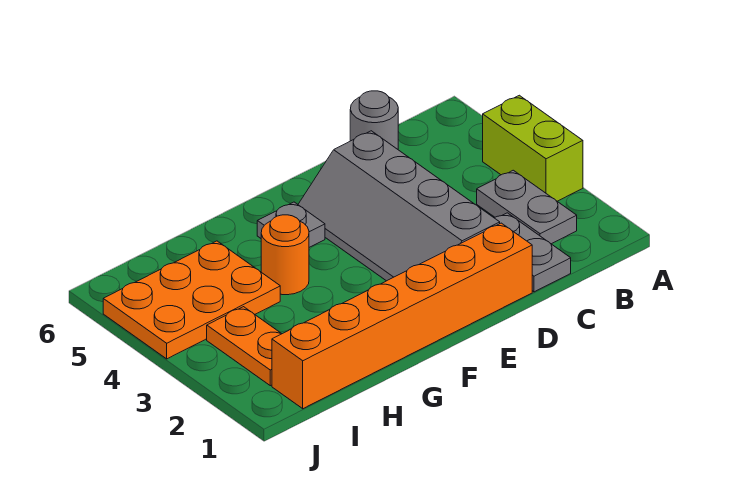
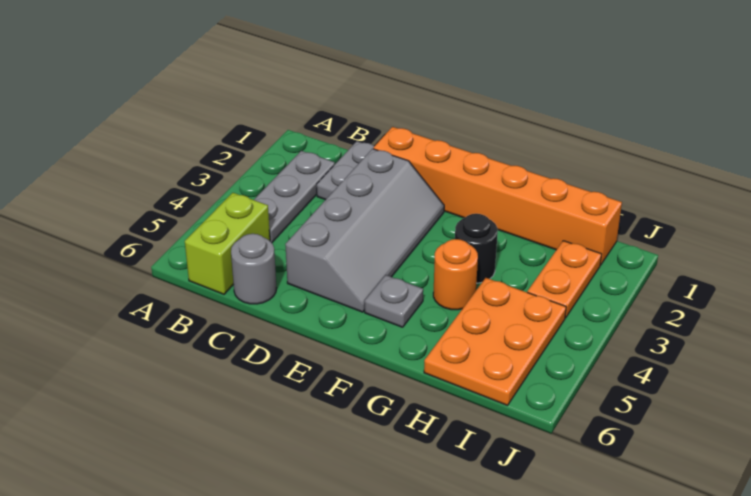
lime brick A3:A4 level 1 -> lime brick B5:B6 level 1
grey plate B2:B3 level 1 -> grey plate B2:B4 level 1
none -> black round brick G3 level 1
orange plate H4:J5 level 1 -> orange plate H4:I6 level 1

